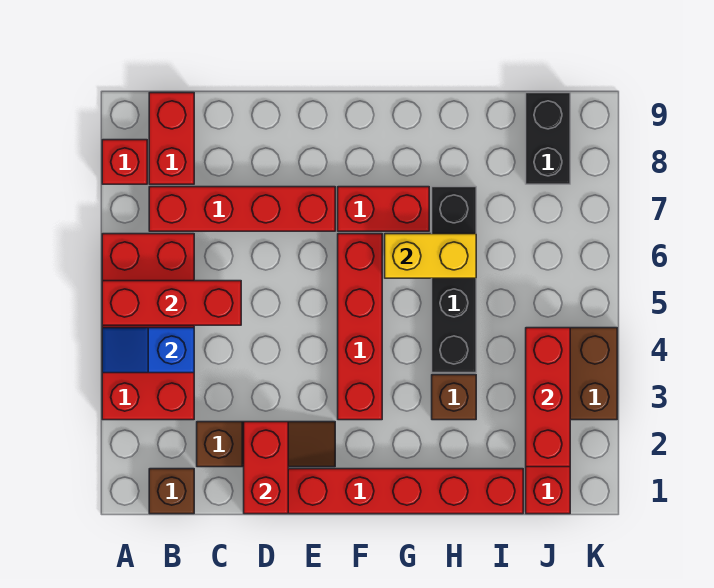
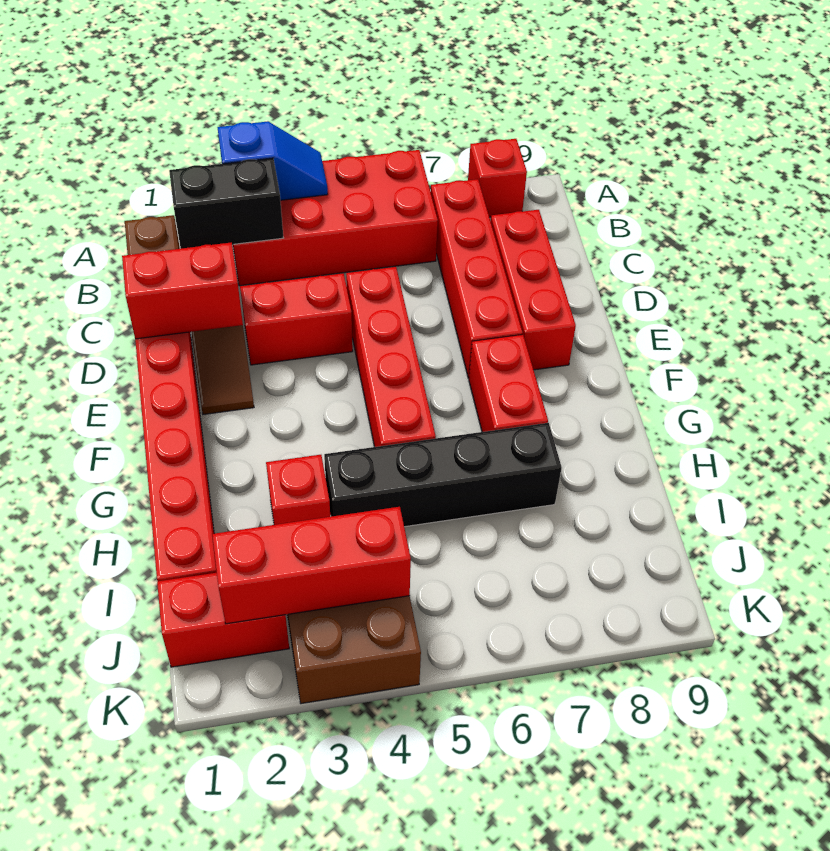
blue slope A4:B4 level 2 top B -> blue slope A3:A4 level 2 top 3
red brick A5:C5 level 2 -> red brick C8:E8 level 1
red brick B8:B9 level 1 -> red brick D3:D4 level 1
red brick F3:F6 level 1 -> red brick D5:G5 level 1
yellow brick G6:H6 level 2 -> none
brown brick H3 level 1 -> red brick H3 level 1
black brick J8:J9 level 1 -> black brick B2:B3 level 2

